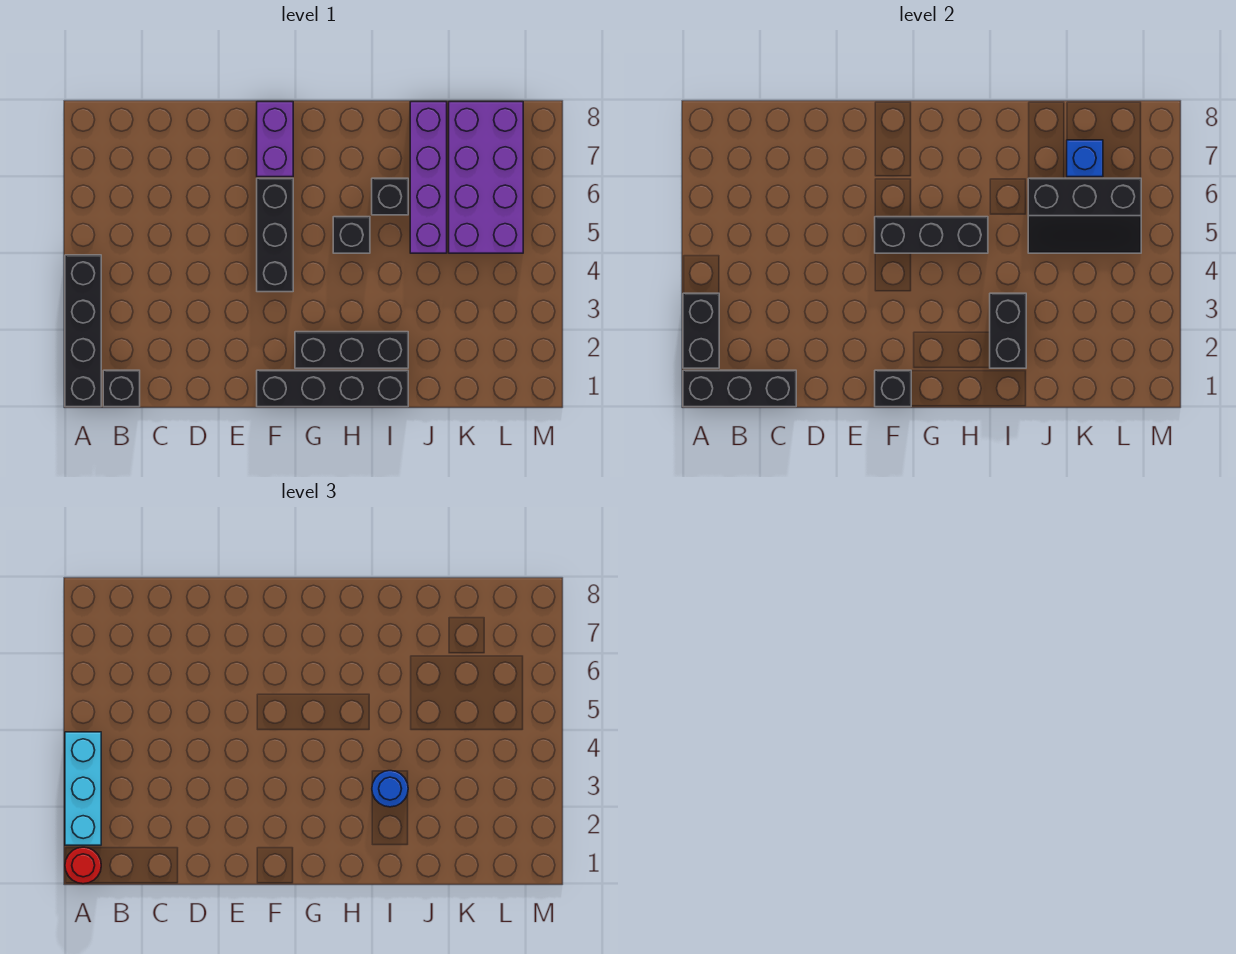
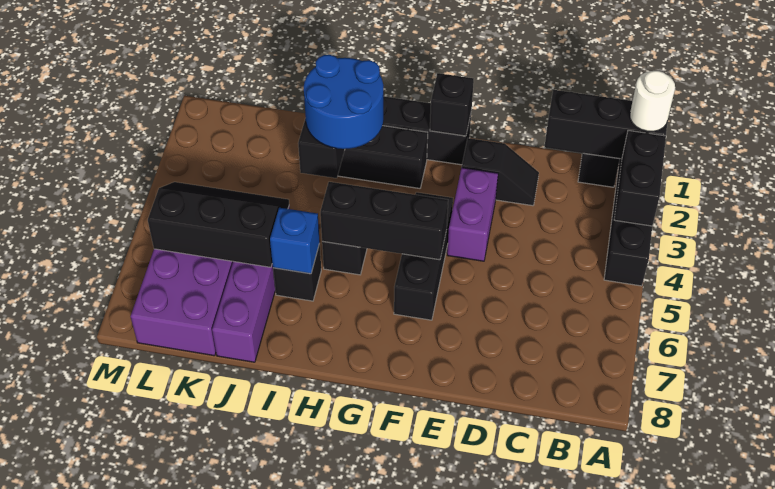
red round brick A1 level 3 -> white round brick A1 level 3
cyan brick A2:A4 level 3 -> none
none -> black slope D2:E2 level 1 top E
purple brick F7:F8 level 1 -> purple brick E3:E4 level 1
blue round brick I3 level 3 -> blue round brick H2:I3 level 3
blue brick K7 level 2 -> blue brick I6 level 2

